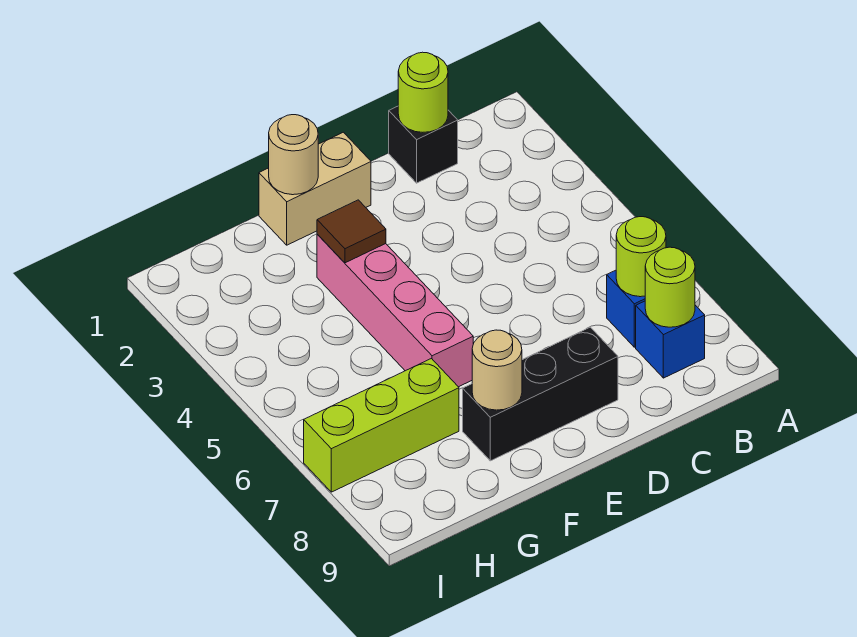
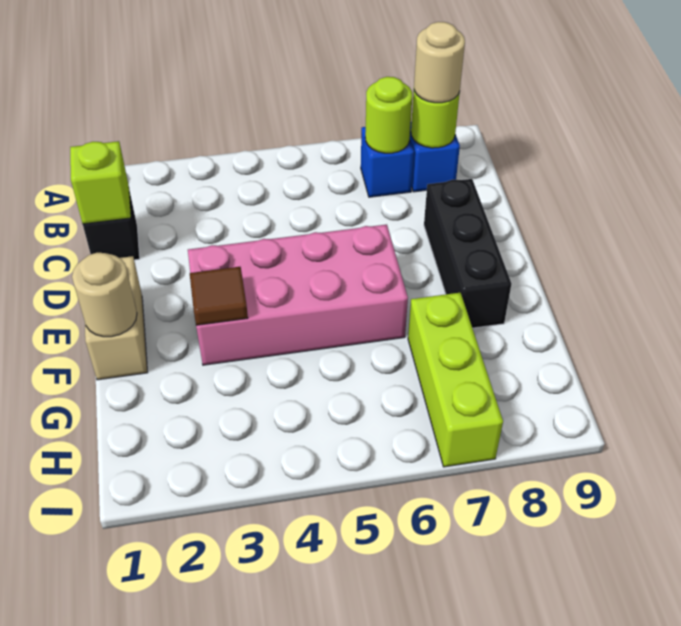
lime round brick C1 level 2 -> lime brick C1 level 2
pink brick F3:F6 level 1 -> pink brick E3:F6 level 1
tan round brick F8 level 2 -> tan round brick B8 level 3

